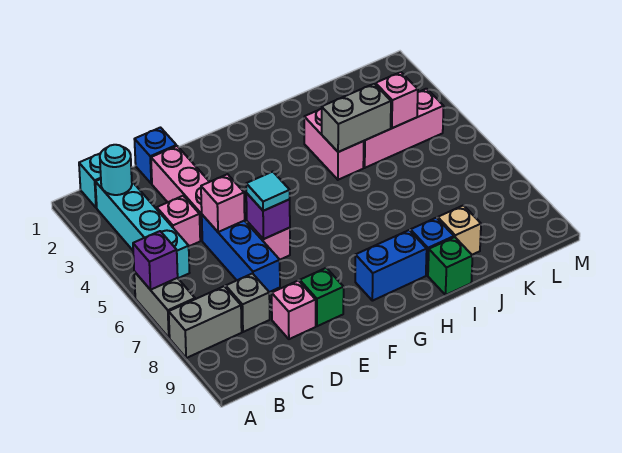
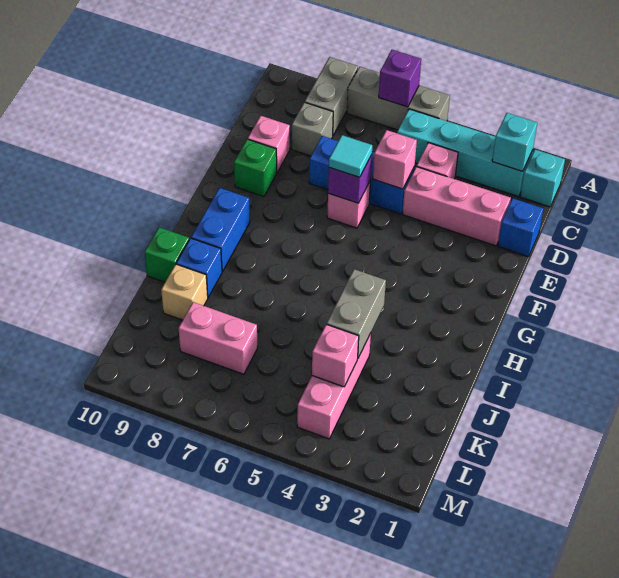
grey brick A6:A7 level 1 -> grey brick A5:A7 level 1
cyan round brick B2 level 2 -> cyan brick B2 level 2
pink brick I3:I4 level 1 -> pink brick K7:K8 level 1

